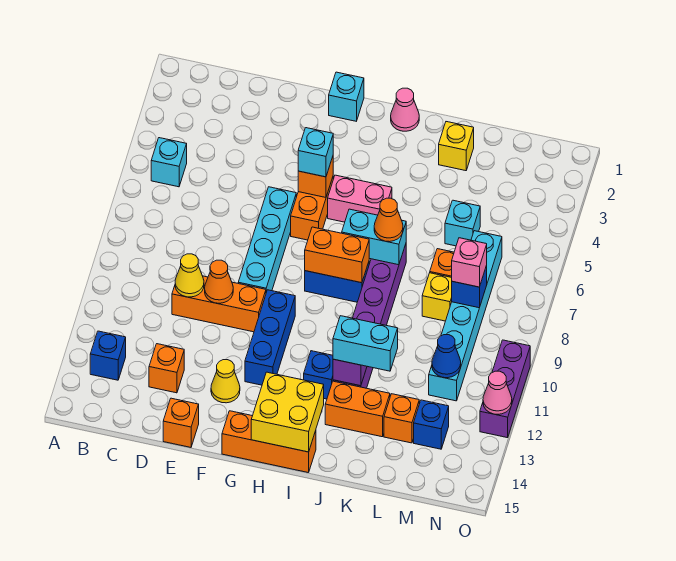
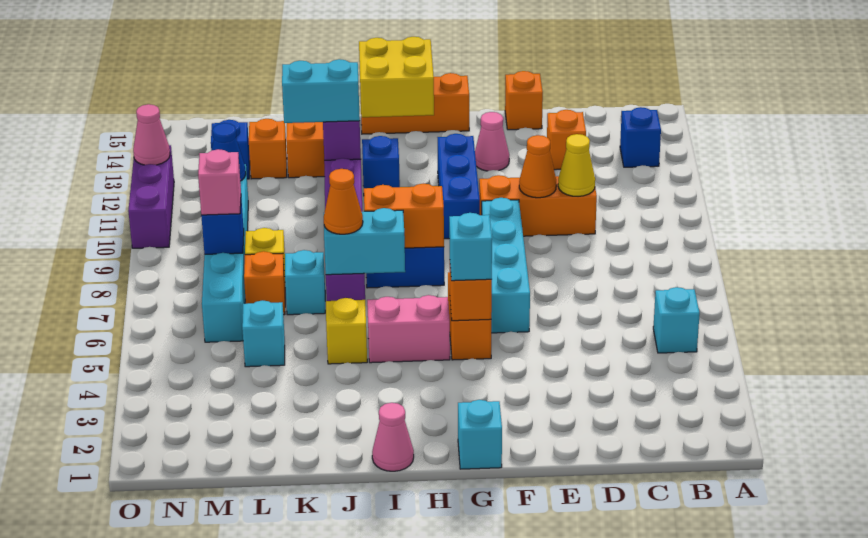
yellow cone F13 level 1 -> pink cone F13 level 1
yellow brick K2 level 1 -> yellow brick J5 level 1
none -> cyan brick K7 level 1

